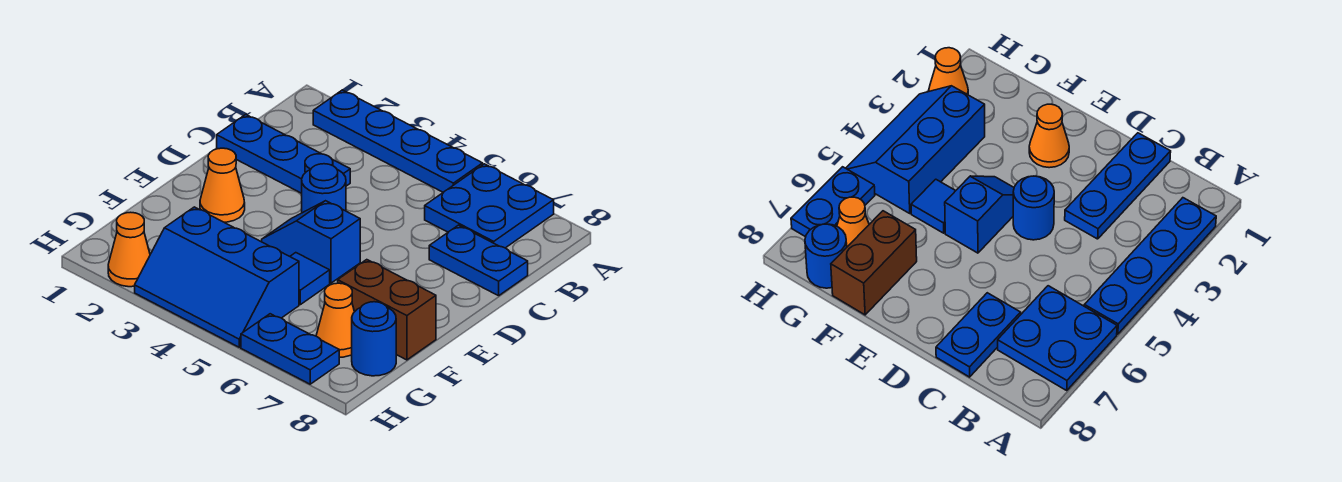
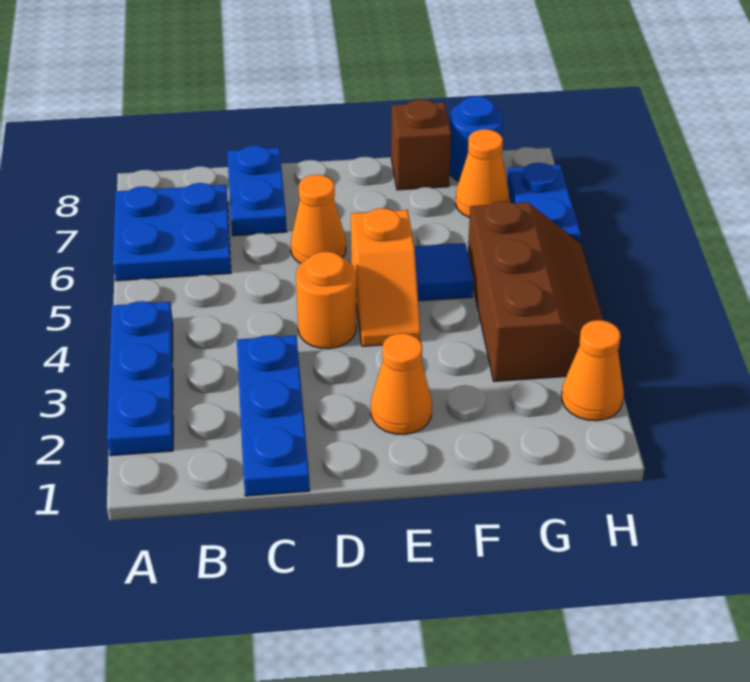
blue plate A2:A5 level 1 -> blue plate A2:A4 level 1
blue round brick D4 level 1 -> orange round brick D4 level 1
none -> orange cone D6 level 1
blue slope E4:E5 level 1 top 5 -> orange slope E4:E5 level 1 top 5
brown brick F7:F8 level 1 -> brown brick F8 level 1
blue slope G3:H5 level 1 top G -> brown slope G3:H5 level 1 top G

